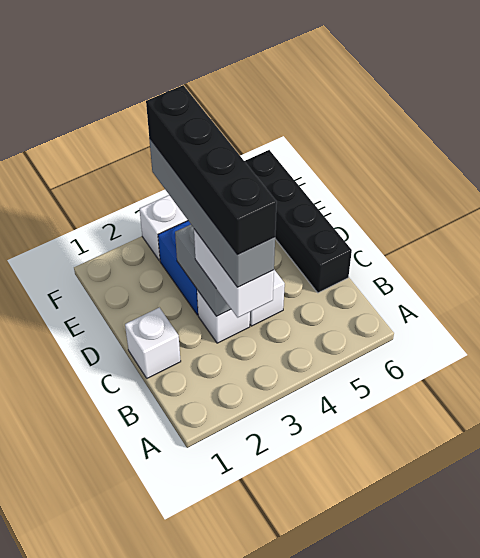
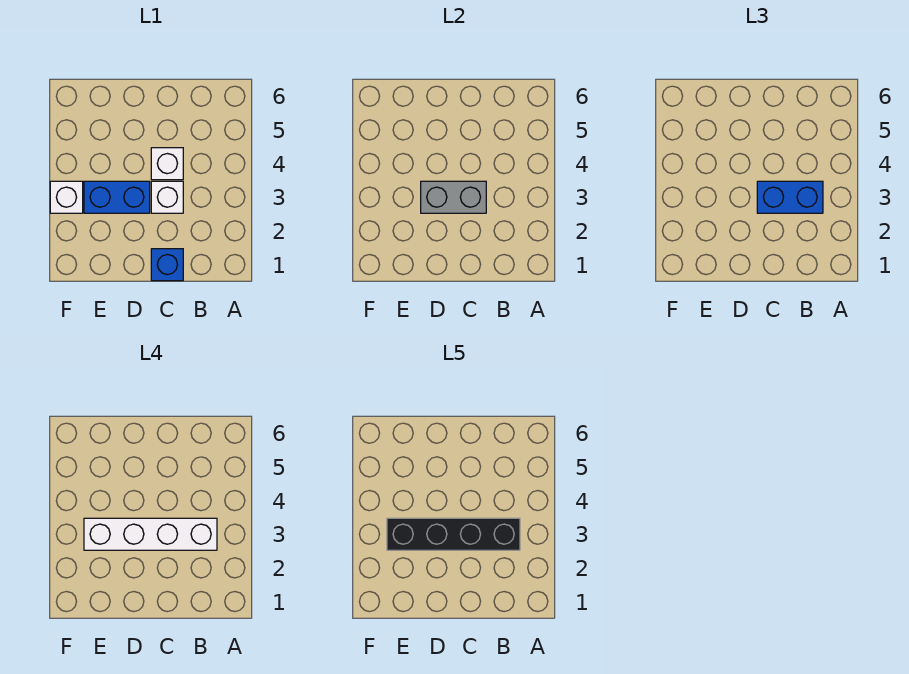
white brick B3:C3 level 3 -> blue brick B3:C3 level 3
grey brick B3:E3 level 4 -> white brick B3:E3 level 4
white brick C1 level 1 -> blue brick C1 level 1
black brick C6:F6 level 1 -> none

